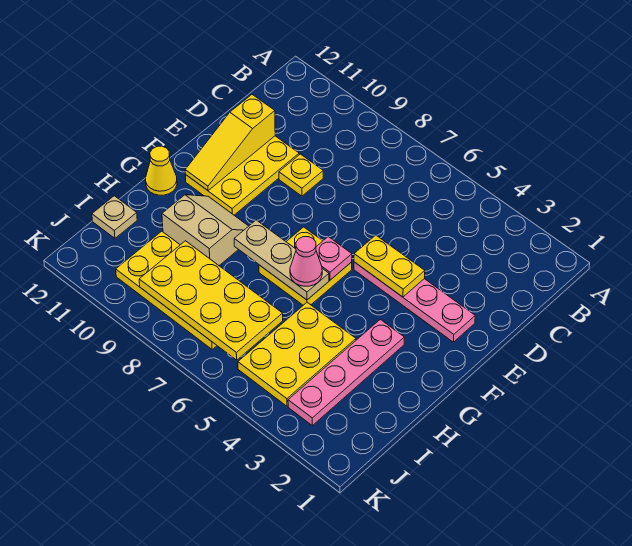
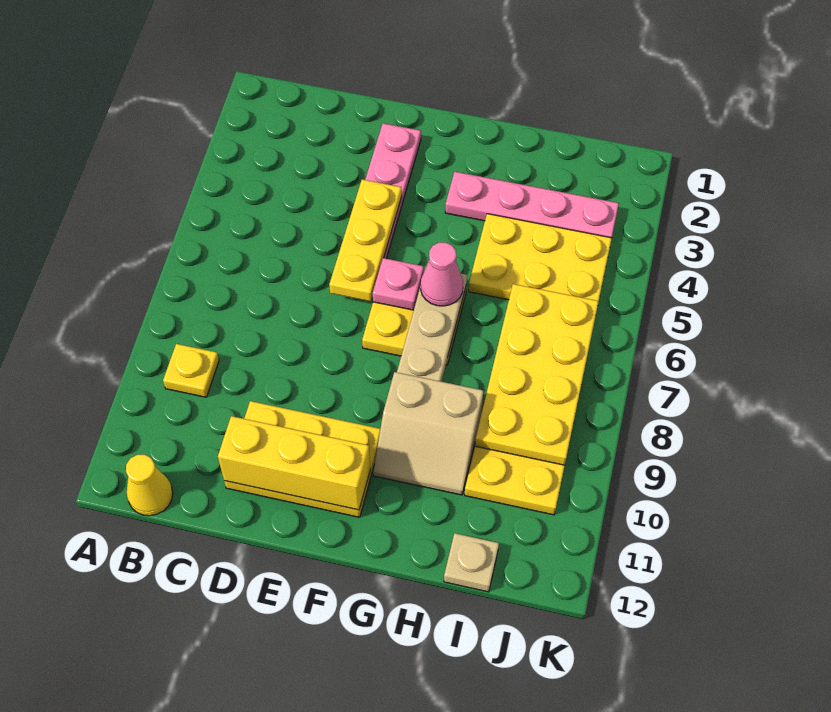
yellow plate D9 level 1 -> yellow plate B9 level 1
yellow slope D11:F11 level 2 top D -> yellow brick D11:F11 level 2
yellow plate E4:E5 level 2 -> yellow plate E4:E6 level 2
tan slope G9:H10 level 1 top H -> tan slope G9:H10 level 1 top 9
yellow cone G12 level 1 -> yellow cone B12 level 1

